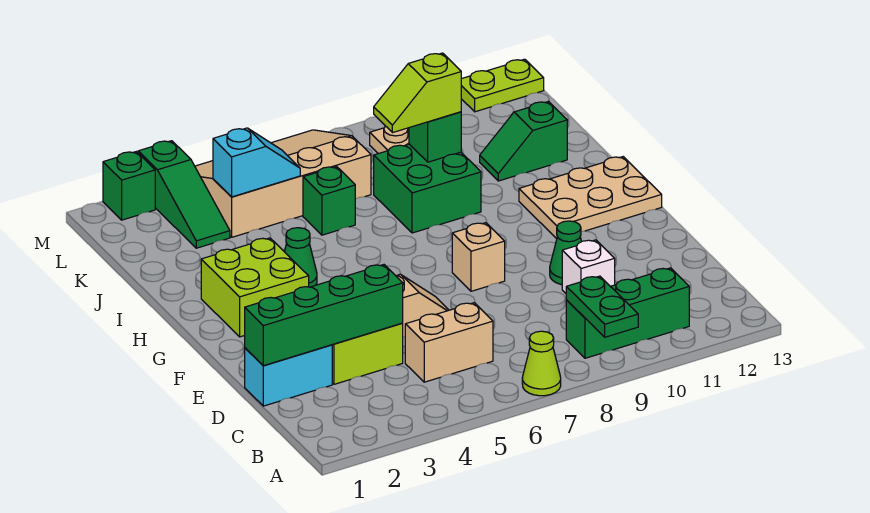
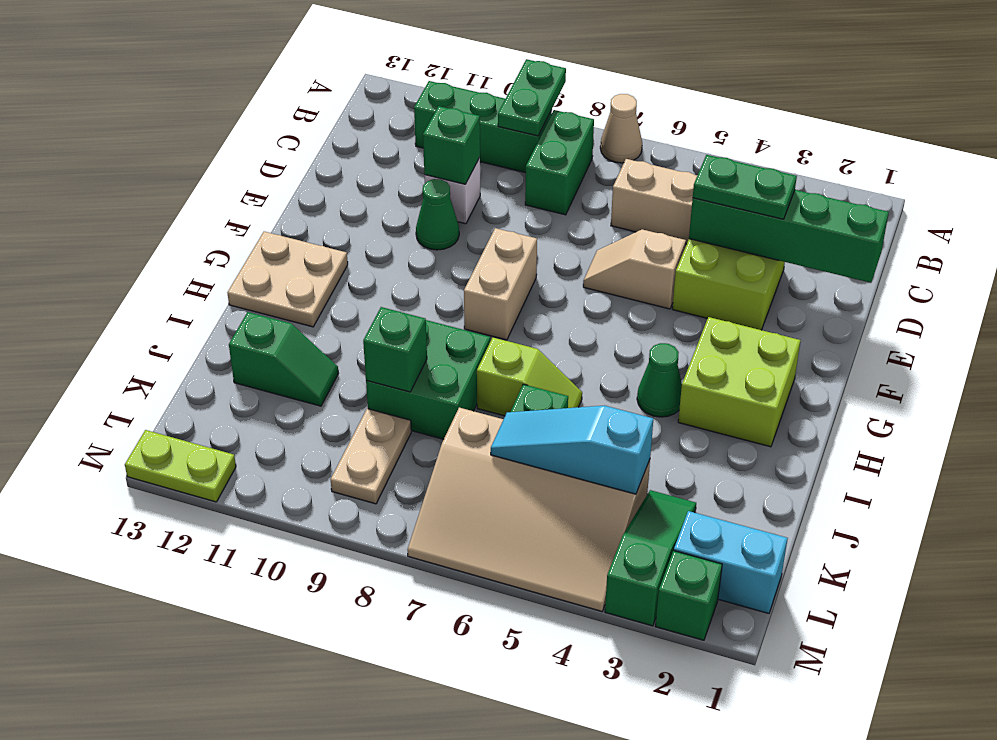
lime cone A7 level 1 -> tan cone A7 level 1
none -> green brick B8:C8 level 1
cyan brick D1:D2 level 1 -> cyan brick L1:L2 level 1
none -> green plate D3:D4 level 3
none -> green brick D10 level 2
tan brick F8 level 1 -> tan brick F8:G8 level 1
tan plate G11:H13 level 1 -> tan plate G12:H13 level 1
lime slope J8:J9 level 3 top 9 -> lime slope I6:I7 level 1 top 7
cyan slope K4:K5 level 2 top 4 -> cyan slope K4:K6 level 2 top 4

